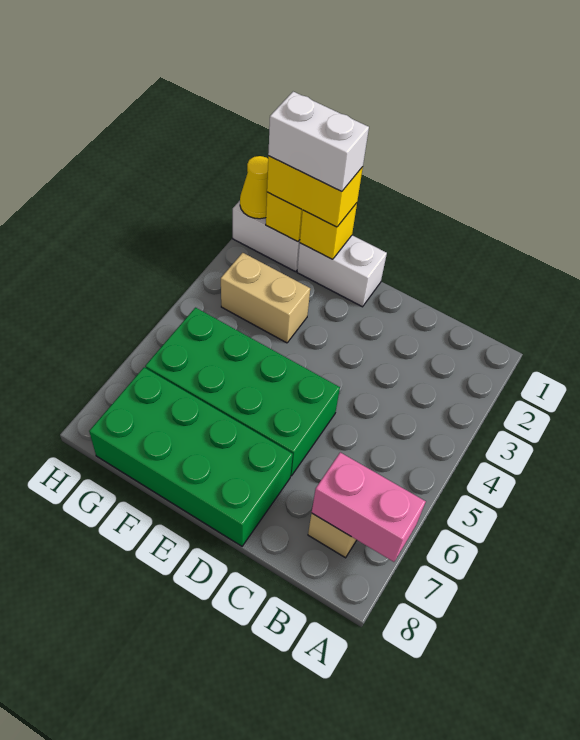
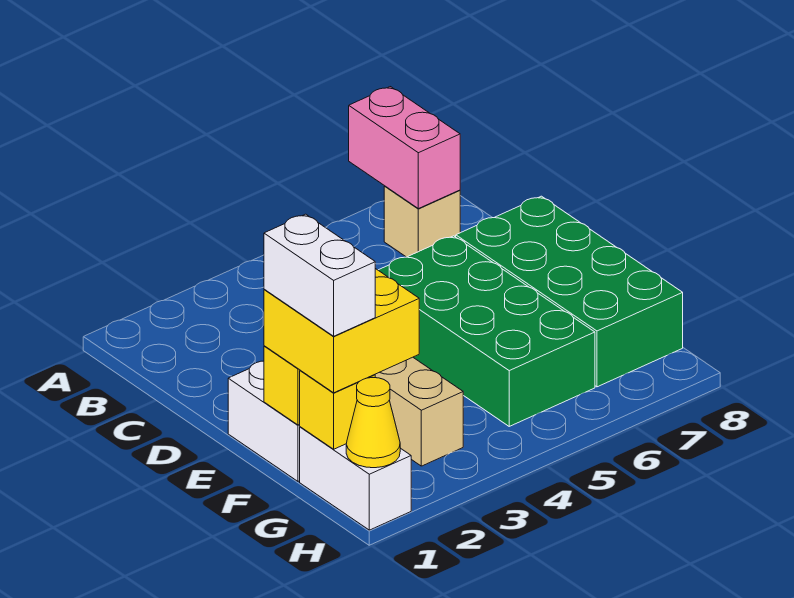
yellow brick F1:G1 level 3 -> yellow brick F1:G2 level 3

